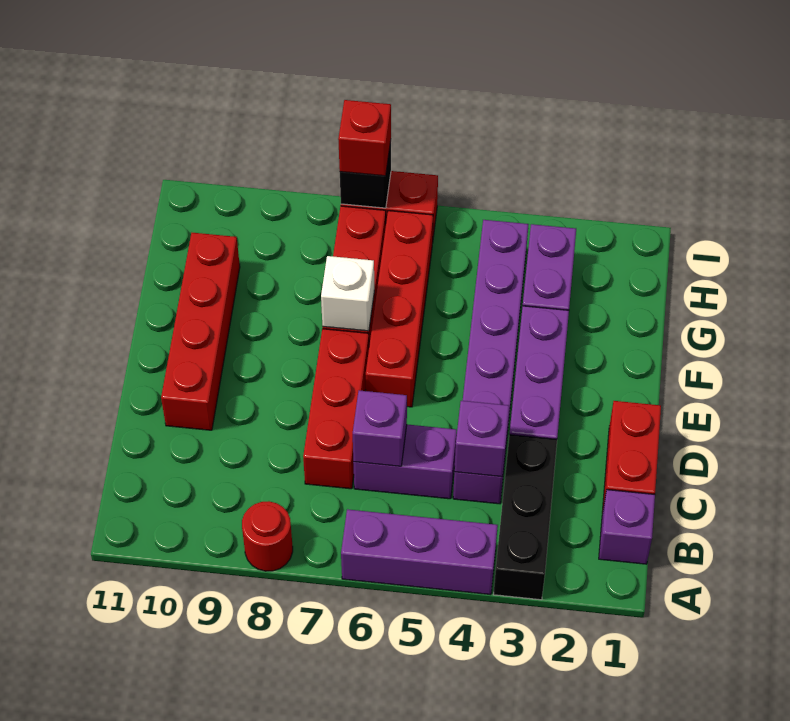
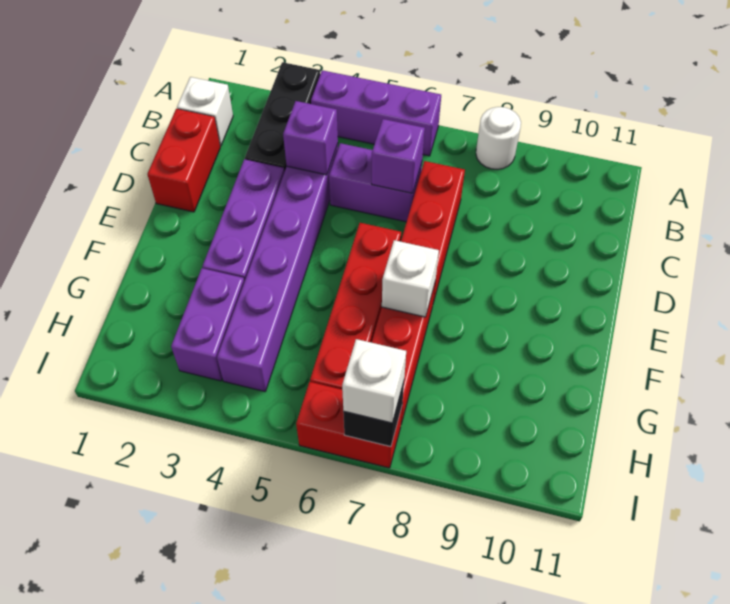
red round brick A8 level 1 -> white round brick A8 level 1
purple brick B1 level 1 -> white brick B1 level 1
red brick D10:G10 level 1 -> none
red brick I7 level 3 -> white brick I7 level 3

